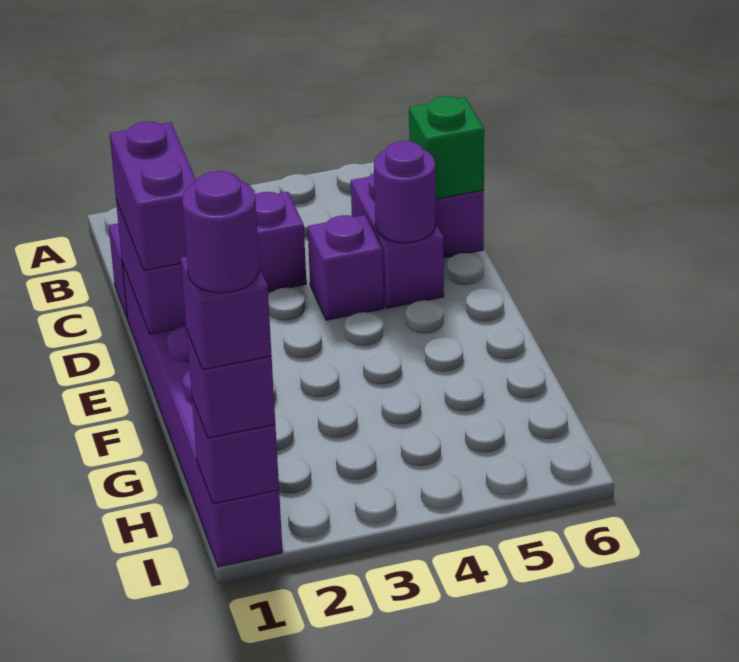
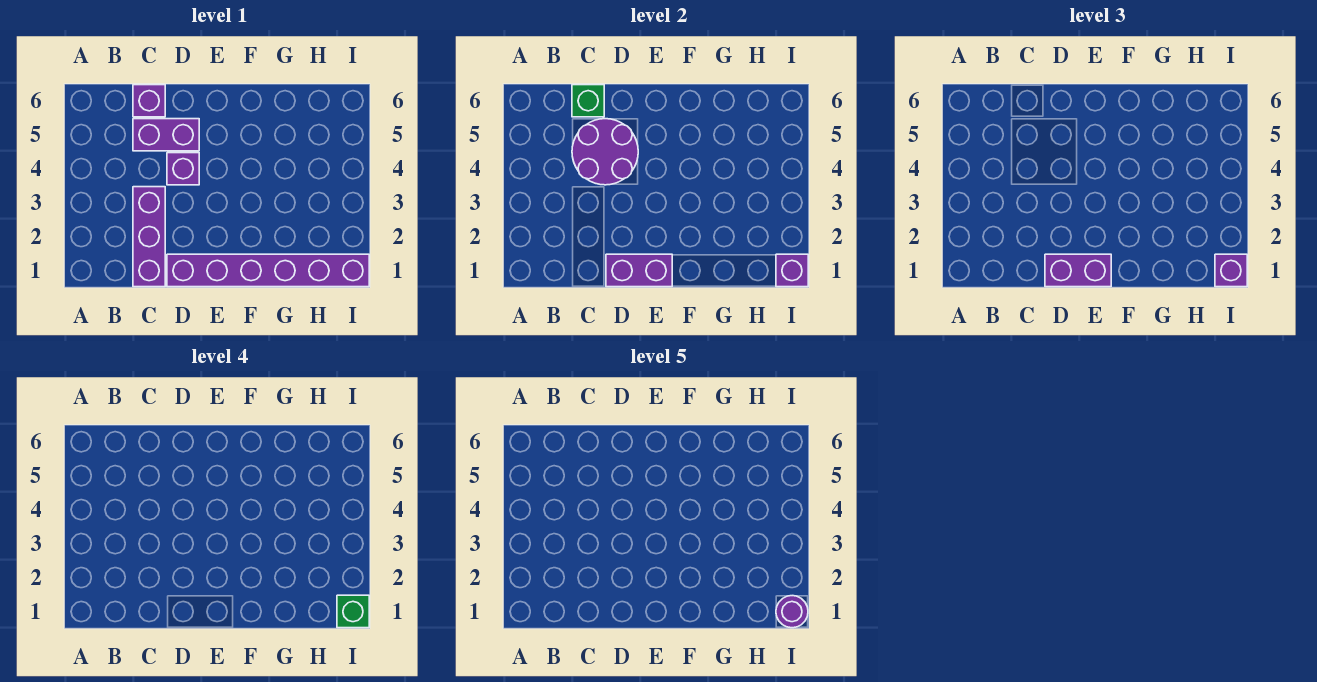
purple round brick D5 level 2 -> purple round brick C4:D5 level 2
purple brick I1 level 4 -> green brick I1 level 4

